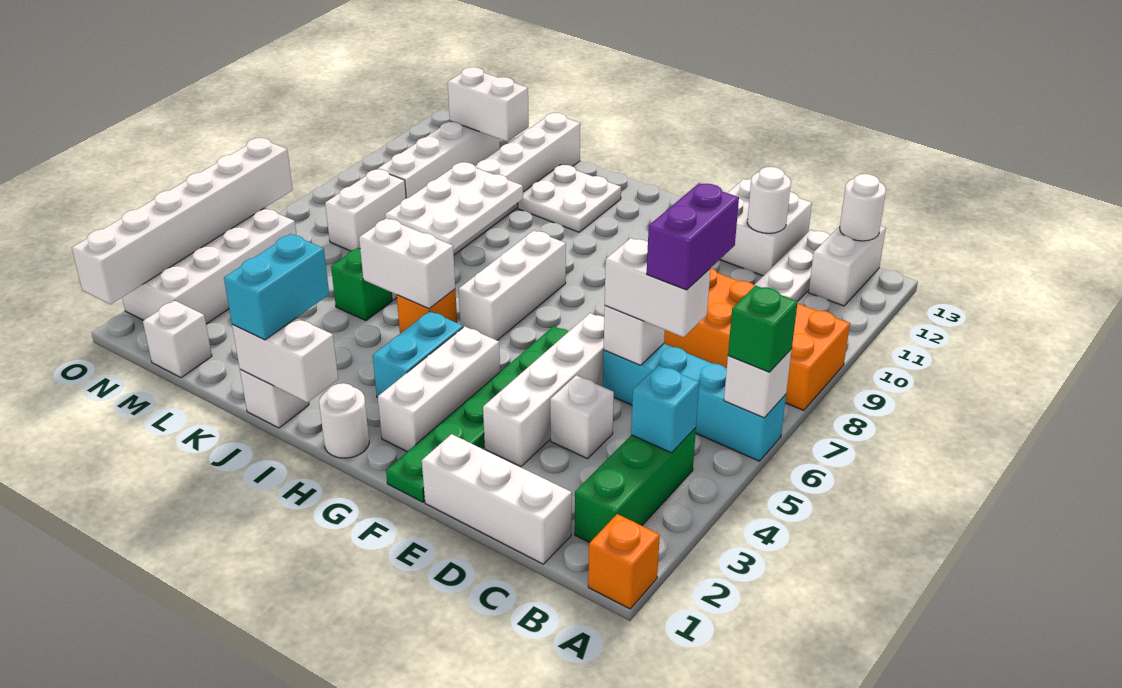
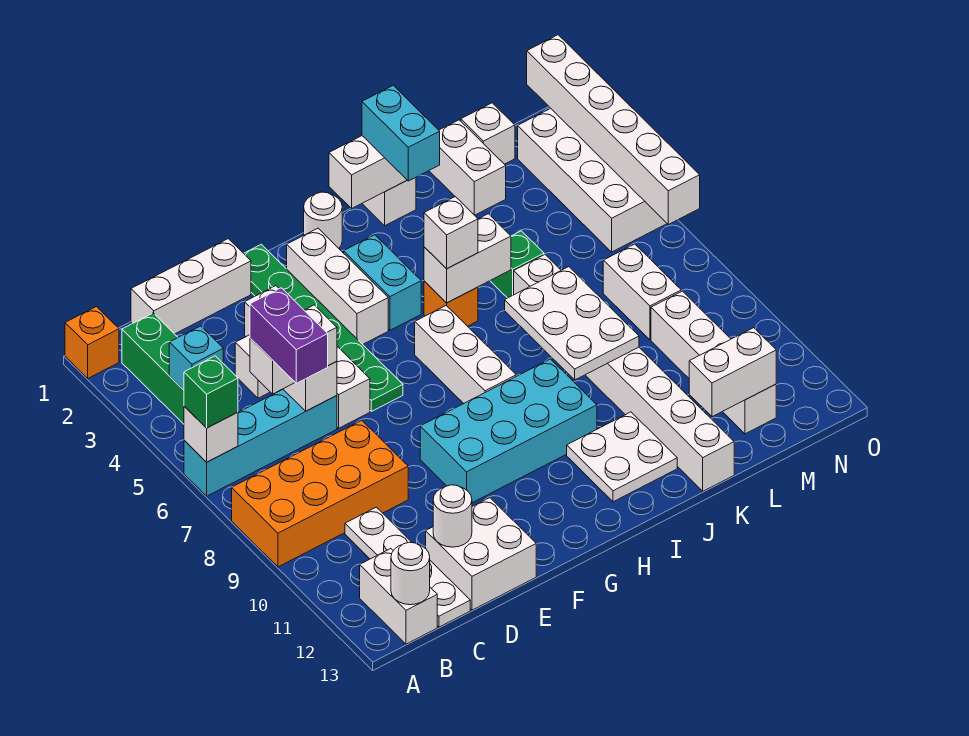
none -> cyan brick F9:I10 level 1
none -> white brick I5 level 3
none -> white brick L1:L2 level 1

